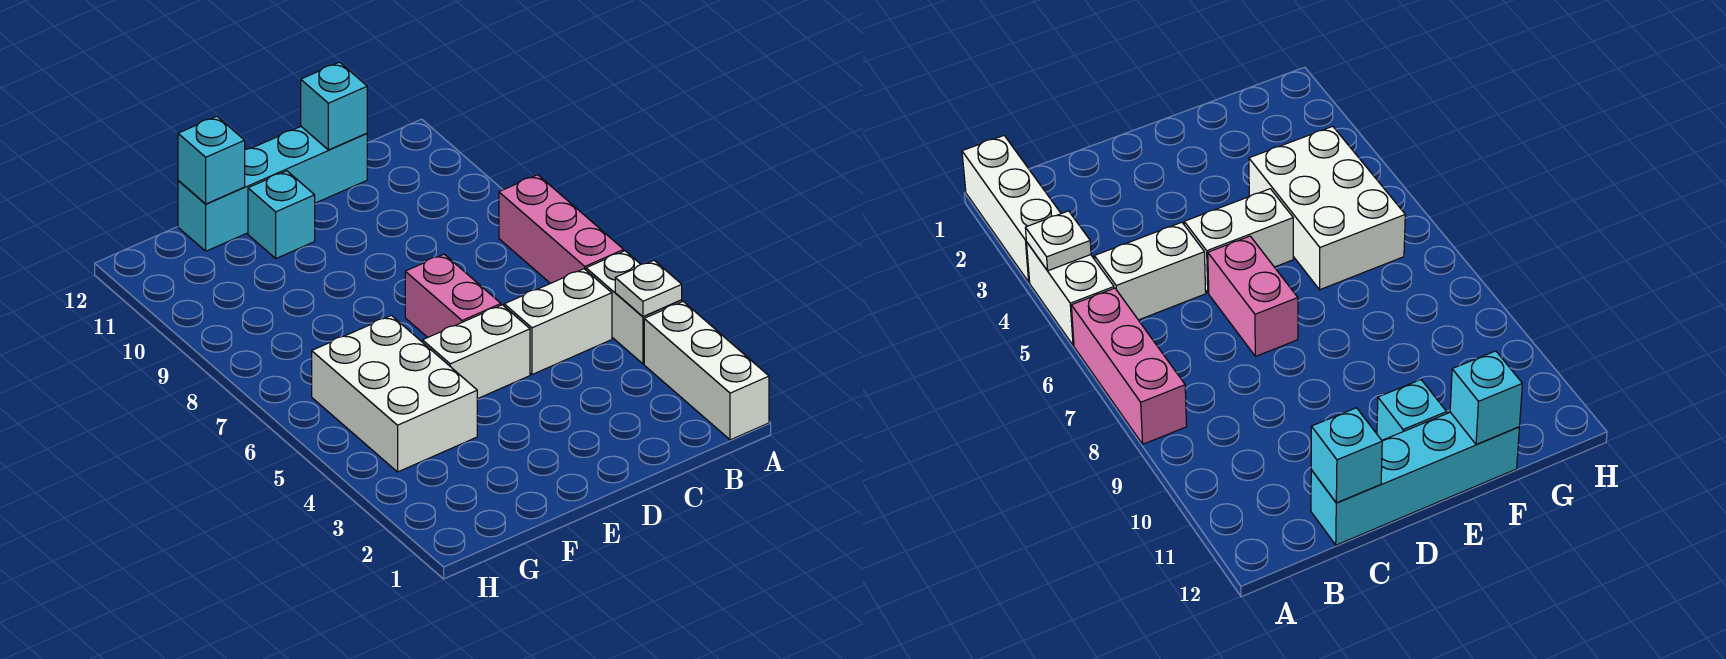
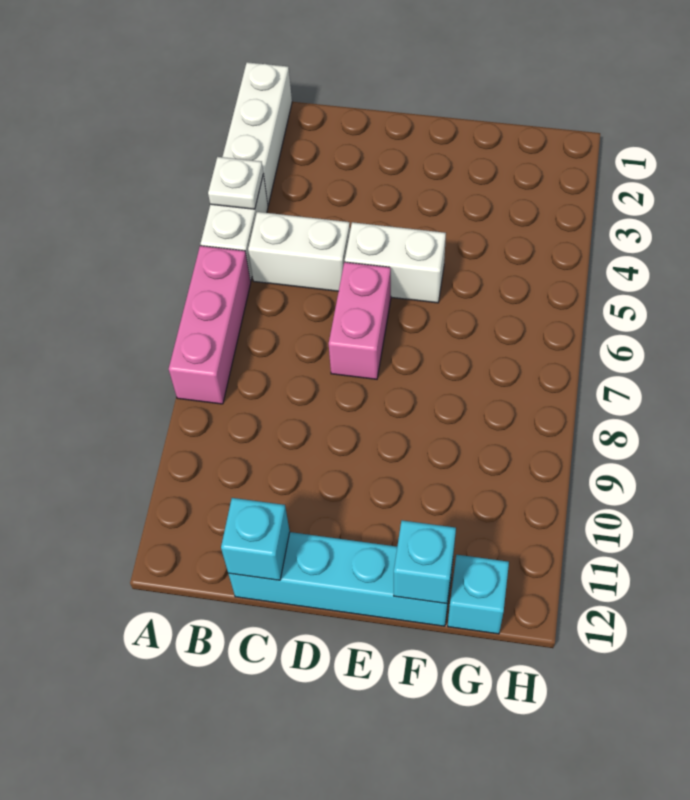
cyan brick E11 level 1 -> cyan brick G12 level 1
white brick F4:G6 level 1 -> none

